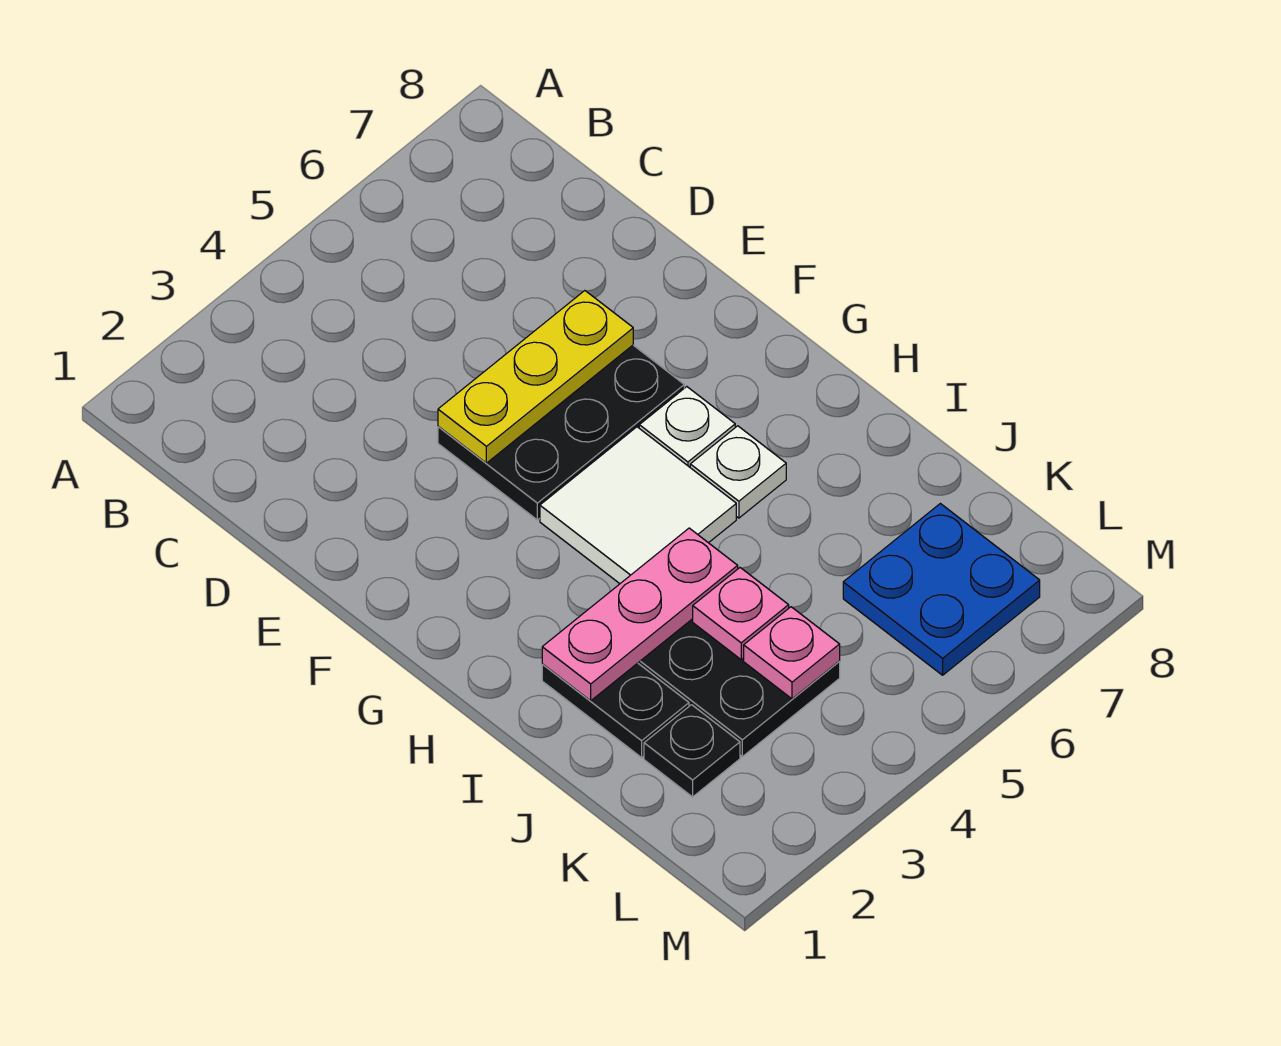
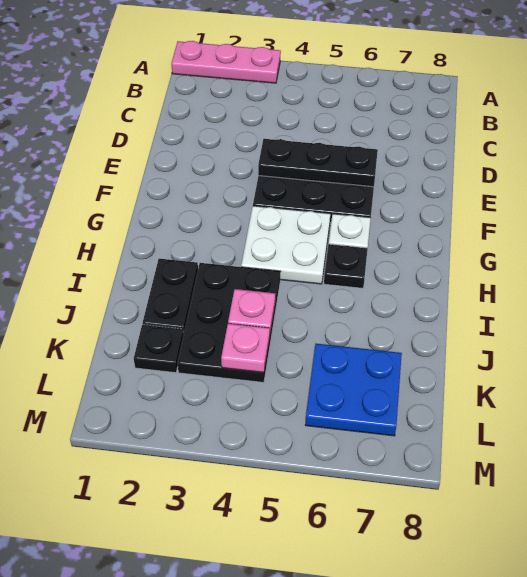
yellow plate E4:E6 level 2 -> black plate E4:E6 level 2
white tile G4:H5 level 1 -> white plate G4:H5 level 1
white plate H6 level 1 -> black plate H6 level 1
pink plate I2:I4 level 2 -> pink plate A1:A3 level 1

